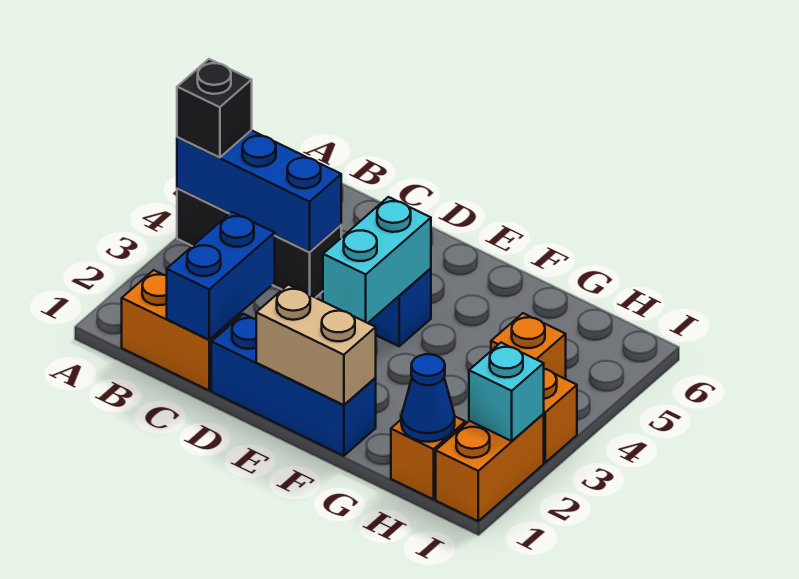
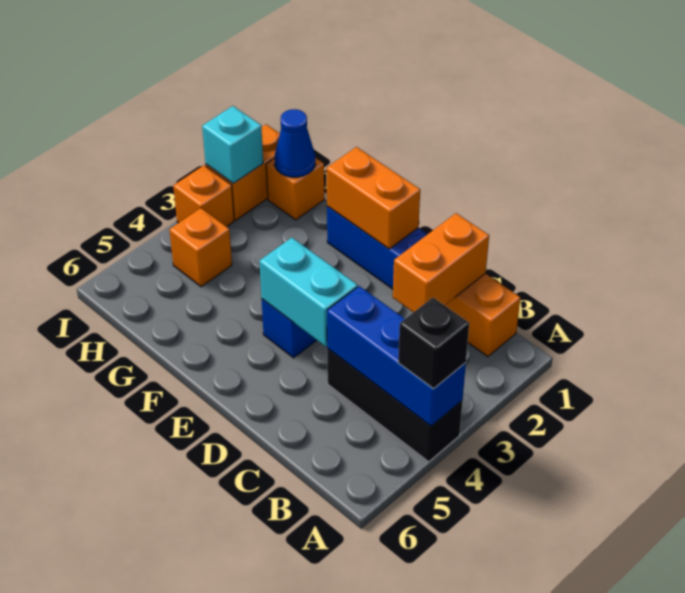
blue brick C1:C2 level 2 -> orange brick C1:C2 level 2
tan brick E1:F1 level 2 -> orange brick E1:F1 level 2
cyan brick E3:E4 level 2 -> cyan brick D4:E4 level 2

